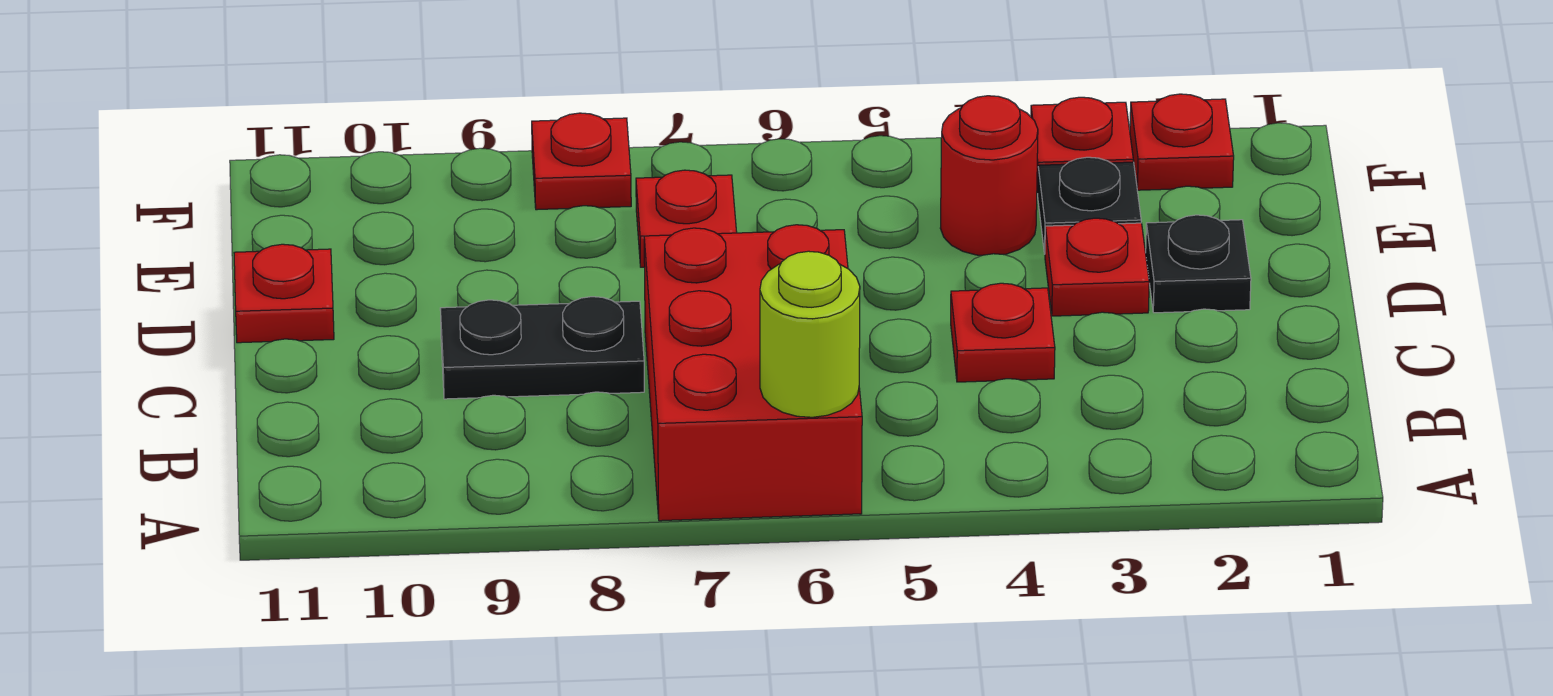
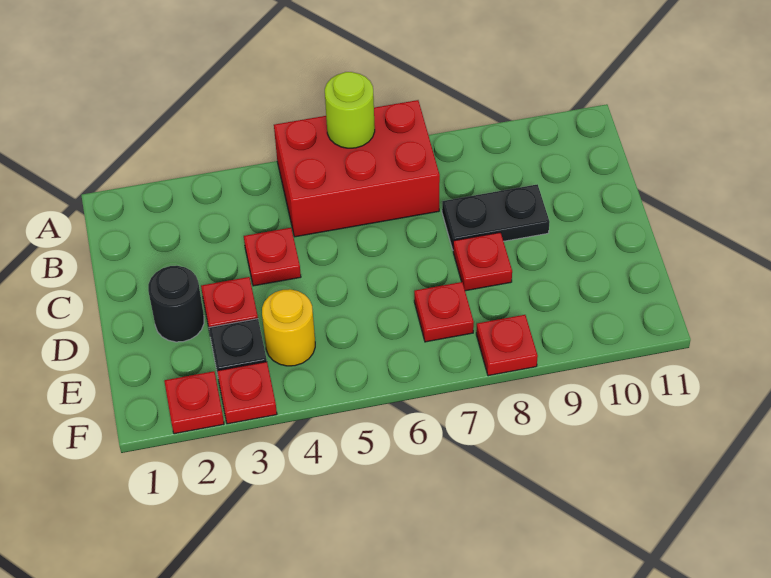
red brick A6:C7 level 1 -> red brick A5:B7 level 1
black plate D2 level 1 -> black round brick D2 level 1
red plate D11 level 1 -> red plate D8 level 1
red round brick E4 level 1 -> yellow round brick E4 level 1

